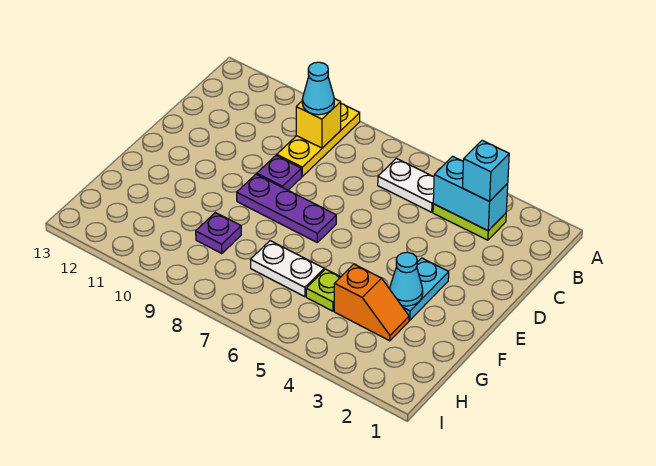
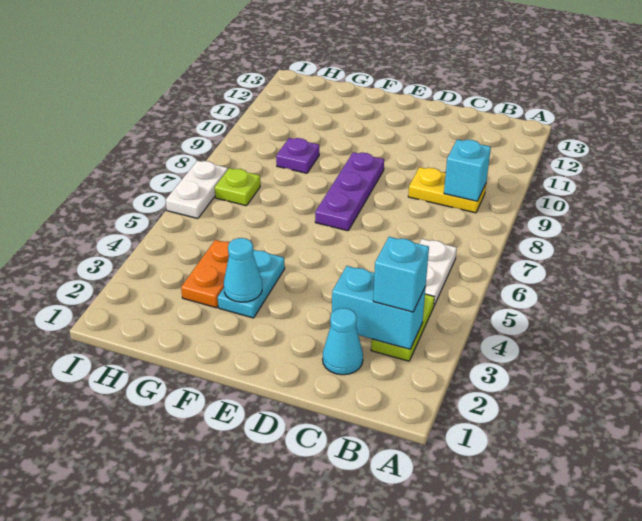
yellow plate A9:C9 level 1 -> yellow plate B9:C9 level 1
cyan brick B3:B4 level 2 -> cyan brick B3:C3 level 2
yellow brick B9 level 2 -> cyan brick B9 level 2
cyan cone B9 level 3 -> cyan cone C2 level 1
purple plate D9 level 1 -> none
cyan plate E3:F3 level 1 -> cyan plate F3:F4 level 1
orange slope G3:G4 level 1 top 4 -> orange plate G3:G4 level 1
lime plate G5 level 1 -> lime plate H7 level 1
white plate G6:G7 level 1 -> white plate I6:I7 level 1

